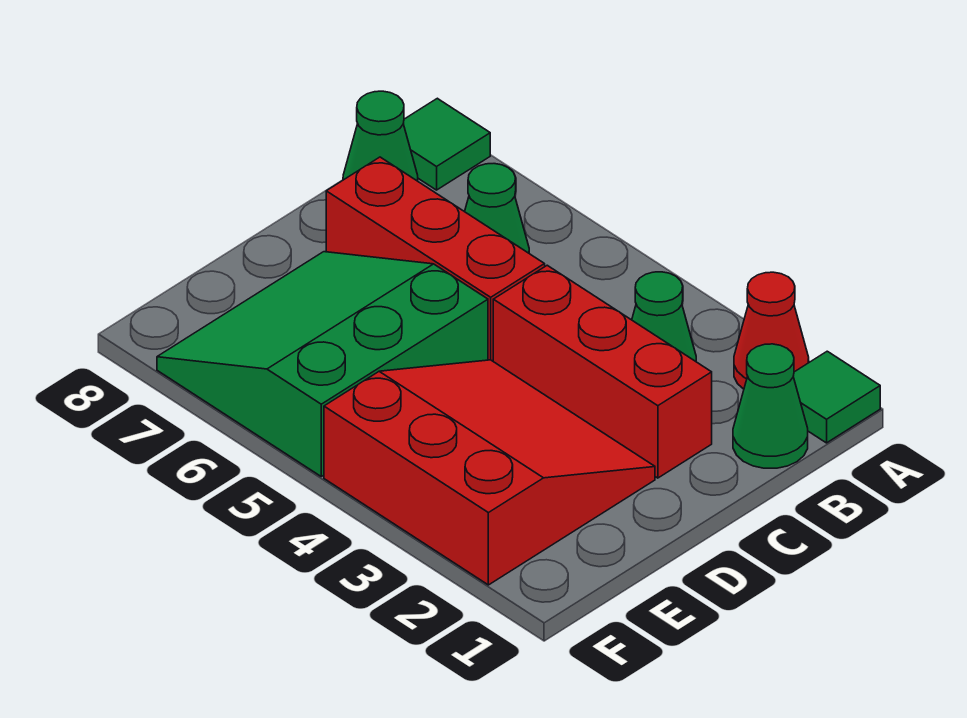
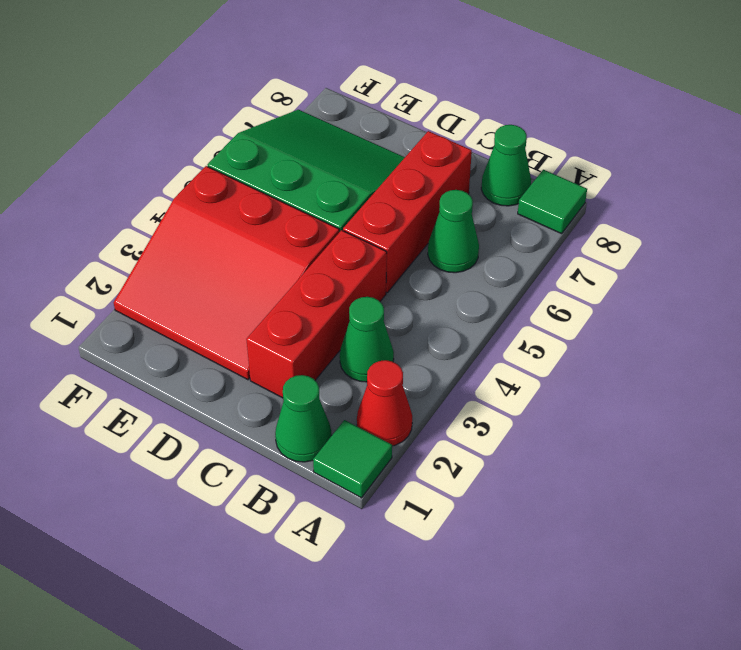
red slope D2:F4 level 1 top F -> red slope D2:F4 level 1 top 4

